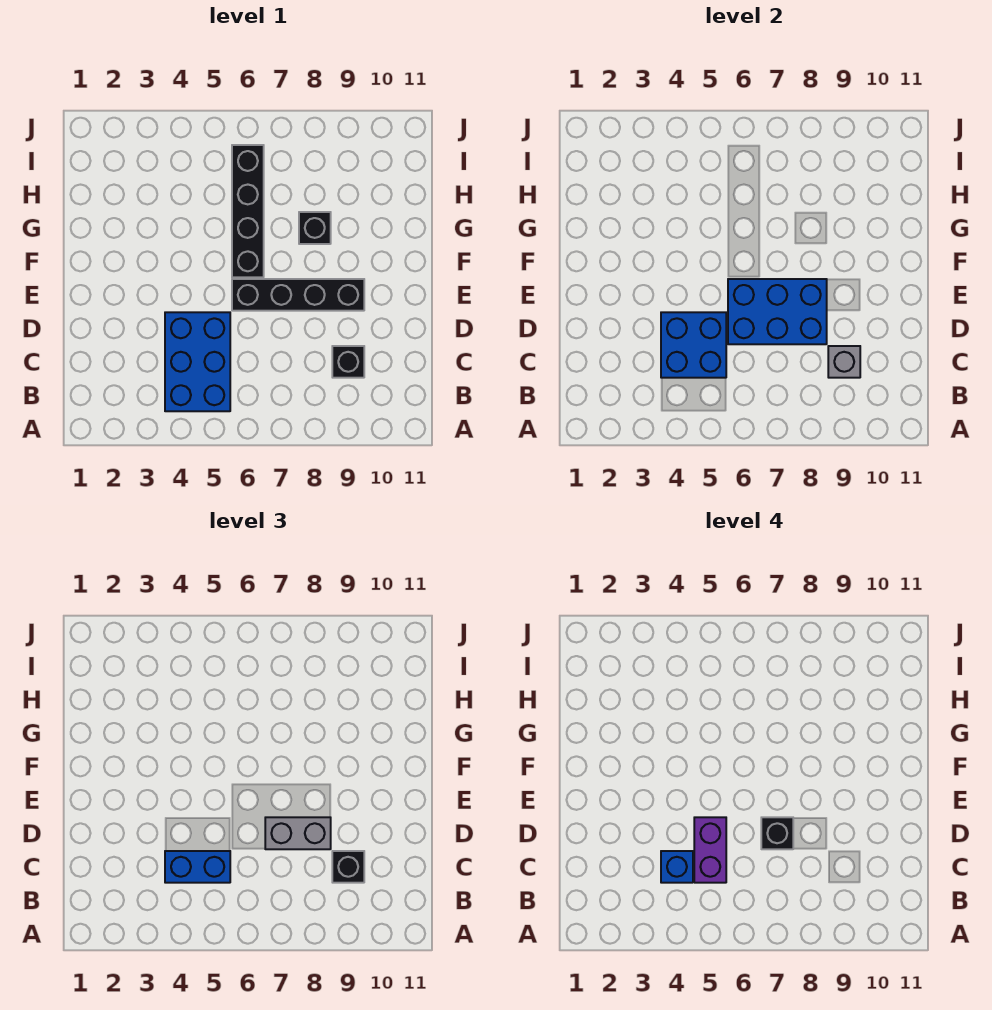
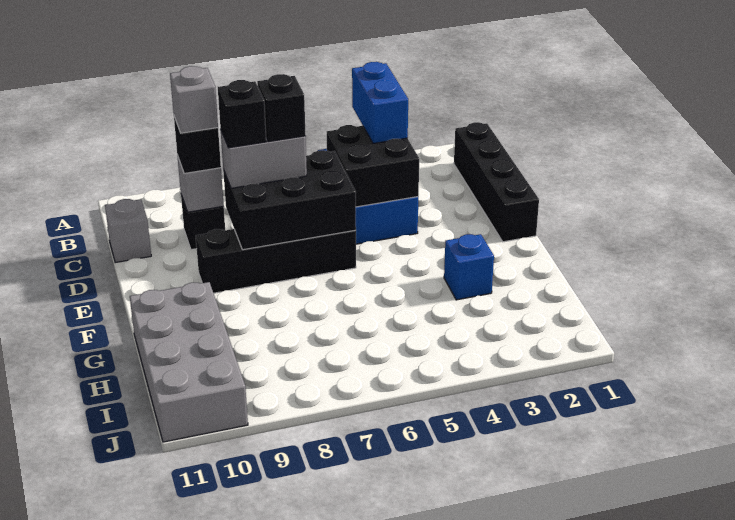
blue brick C4:D5 level 2 -> black brick C4:D5 level 2
blue brick C4:C5 level 3 -> blue brick B4:C4 level 3
blue brick C4 level 4 -> blue brick G3 level 1
purple brick C5:D5 level 4 -> none
none -> grey brick C9 level 4
none -> grey brick C11 level 1
blue brick D6:E8 level 2 -> black brick D6:E8 level 2
black brick F6:I6 level 1 -> black brick B1:E1 level 1
black brick G8 level 1 -> black brick D8 level 4
none -> grey brick G10:J11 level 1

